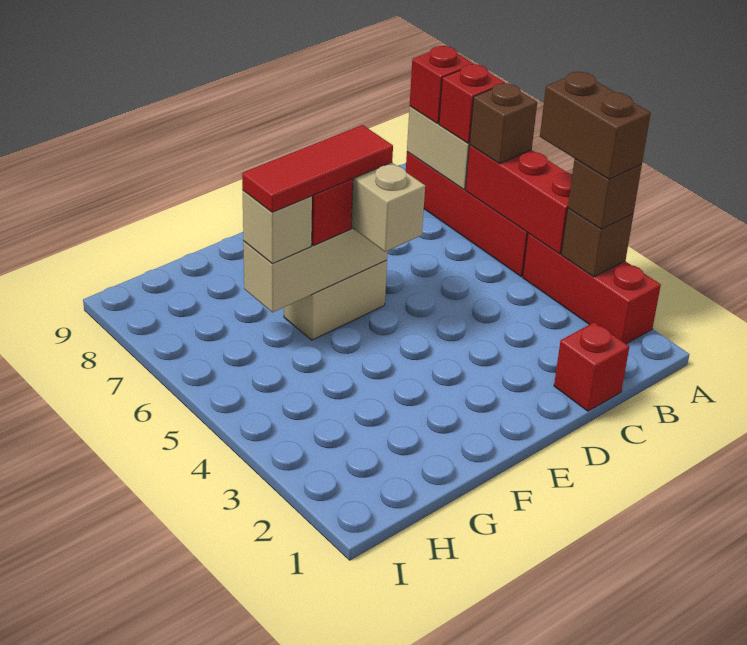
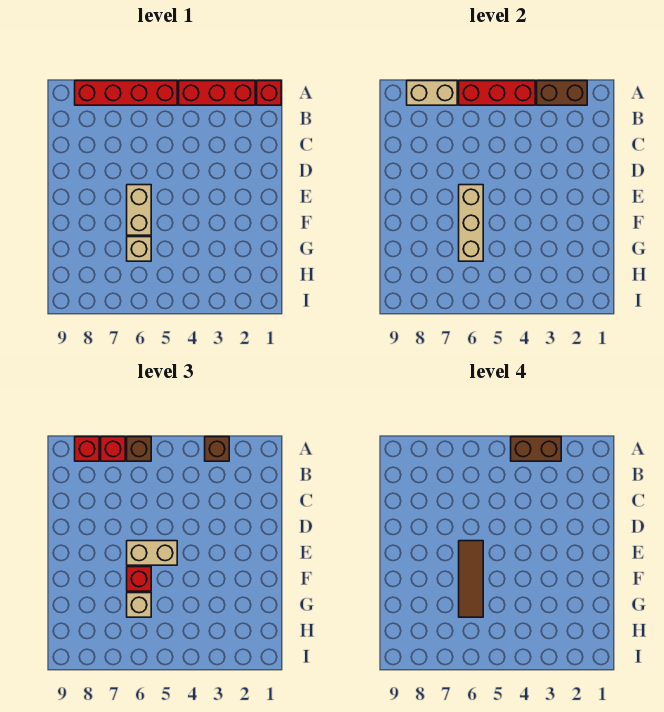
brown brick A3 level 2 -> brown brick A2:A3 level 2
red brick C1 level 1 -> red brick A1 level 1
red tile E6:G6 level 4 -> brown tile E6:G6 level 4
none -> tan brick G6 level 1

